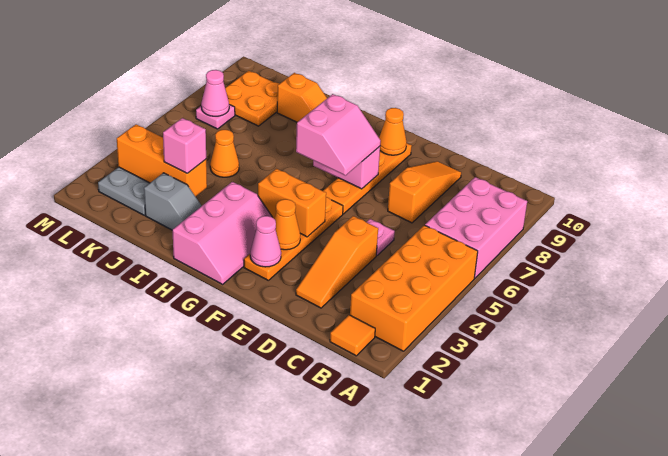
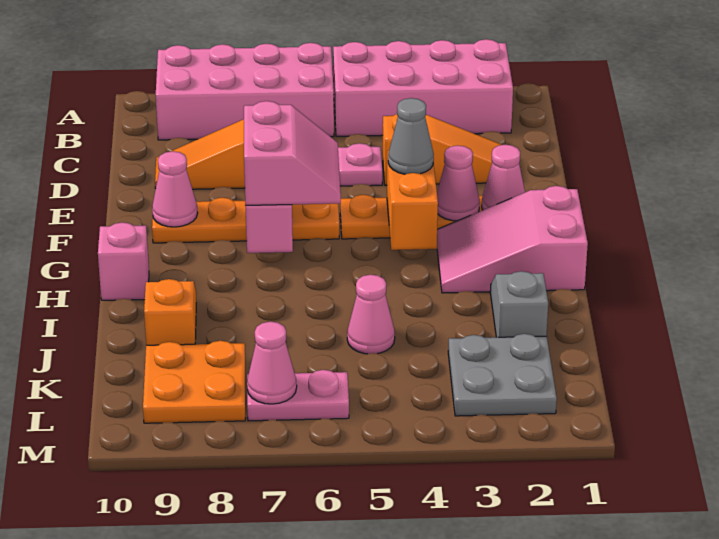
orange brick A2:B5 level 1 -> pink brick A2:B5 level 1
pink brick A6:B8 level 1 -> pink brick A6:B9 level 1
orange tile B1 level 1 -> none
orange cone F3 level 2 -> pink cone F3 level 2
none -> grey cone F4 level 3
pink slope F6:G7 level 3 top G -> pink slope F6:G7 level 3 top 7
orange cone F9 level 2 -> pink cone F9 level 2
pink slope G1:H3 level 1 top H -> pink slope G1:H3 level 1 top 1
orange brick J3:L3 level 2 -> none
pink brick J3 level 3 -> pink brick H10 level 1
orange cone J5 level 1 -> pink cone J5 level 1
pink plate L7 level 1 -> pink plate L6:L7 level 1

